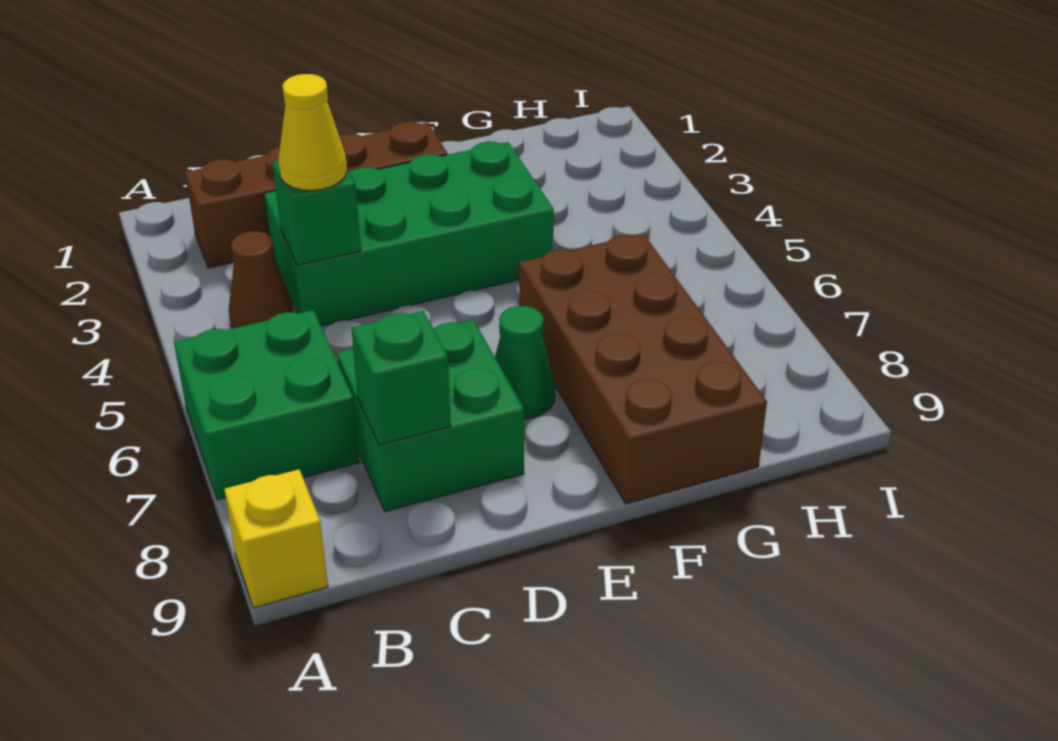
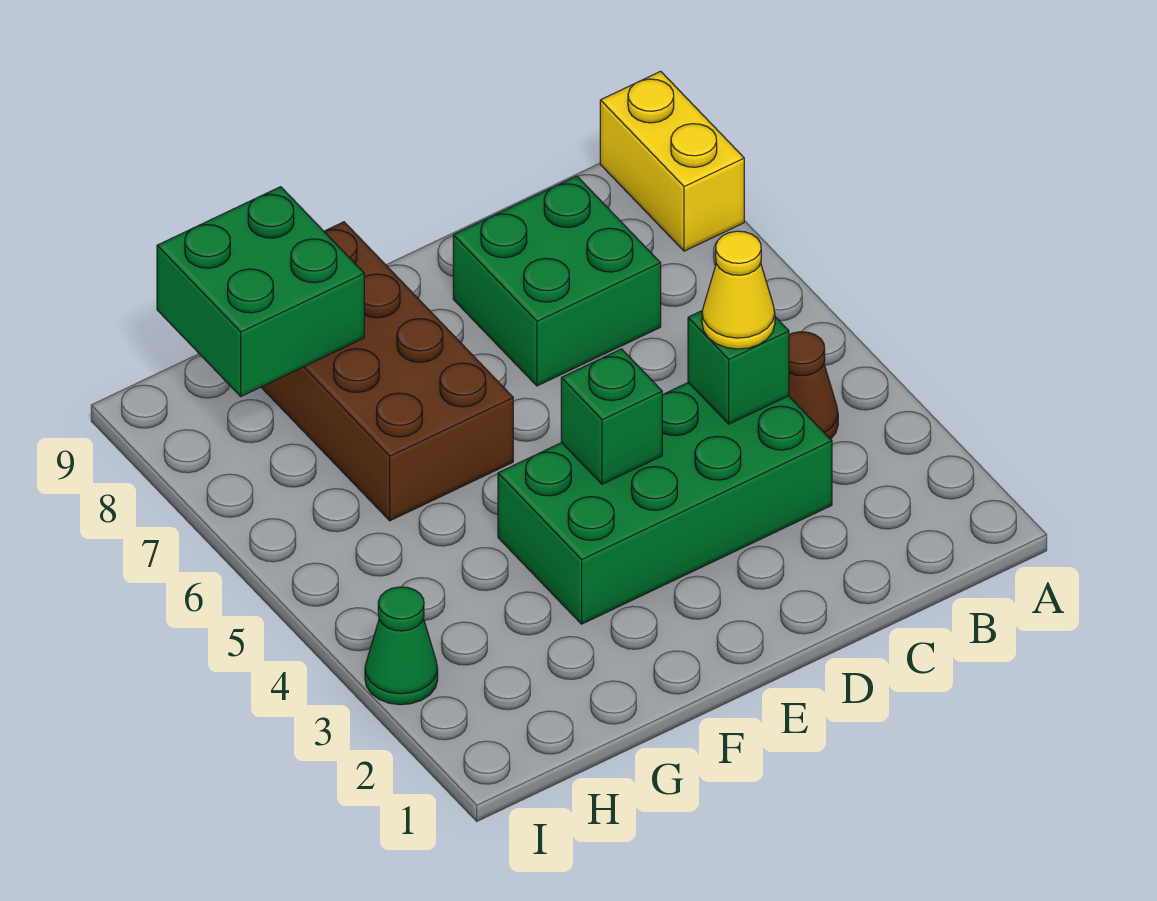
green brick A6:B7 level 1 -> green brick G8:H9 level 2
yellow brick A9 level 1 -> yellow brick A8:A9 level 1
brown brick B2:E2 level 1 -> none
green brick C8 level 2 -> green brick E4 level 2
green cone E7 level 1 -> green cone I3 level 1

